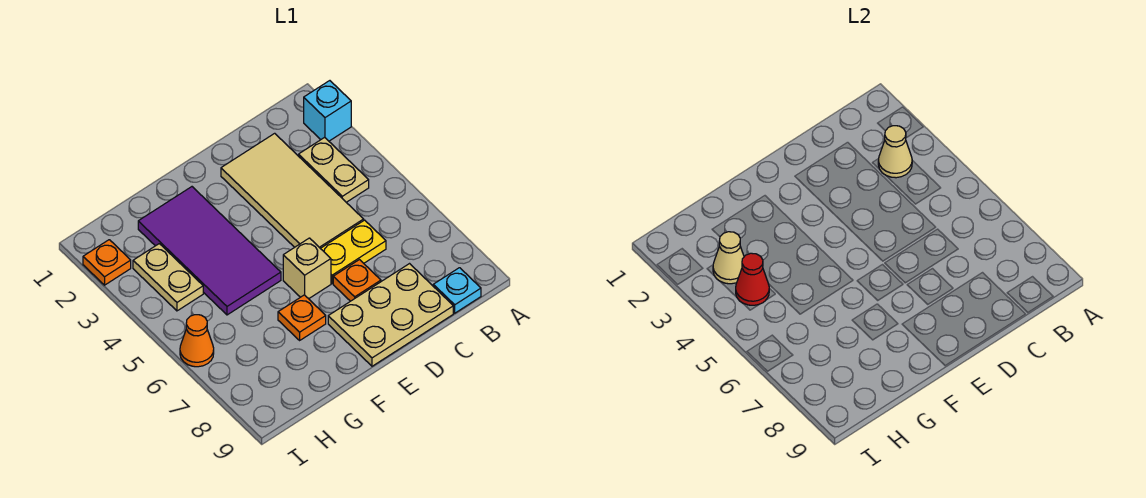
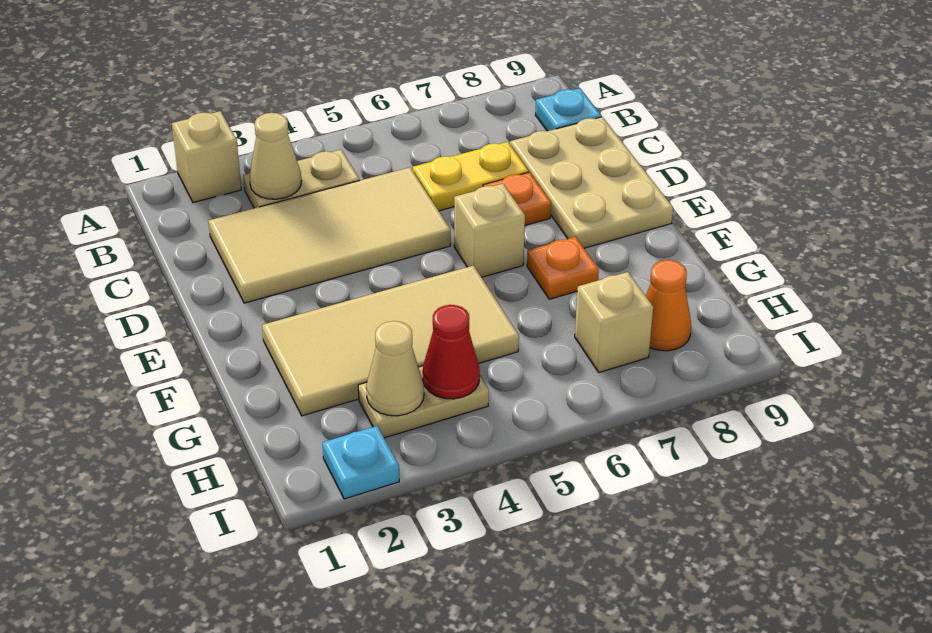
cyan brick A2 level 1 -> tan brick A2 level 1
yellow plate C6:D6 level 1 -> yellow plate C6:C7 level 1
purple tile F2:G5 level 1 -> tan tile F2:G5 level 1
none -> tan brick H7 level 1
orange plate I2 level 1 -> cyan plate I2 level 1
orange cone I6 level 1 -> orange cone H8 level 1

